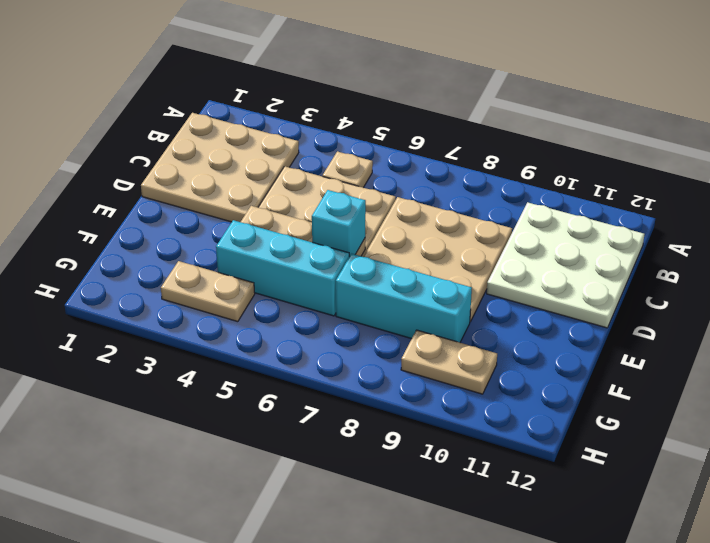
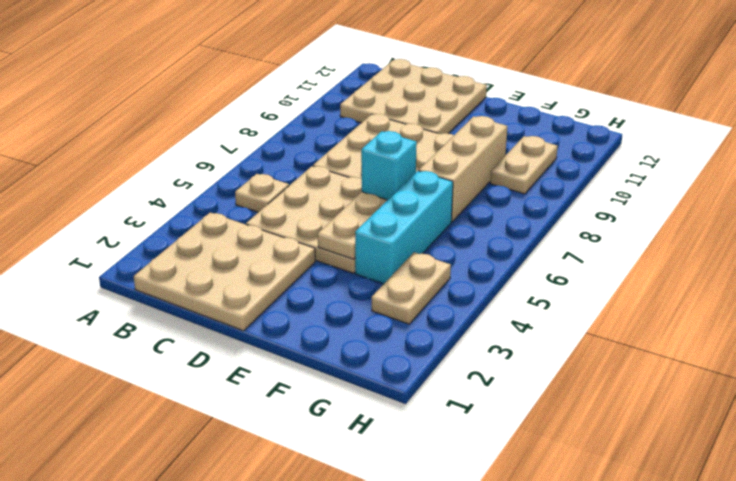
white plate B10:D12 level 1 -> tan plate B10:D12 level 1
cyan brick F7:F9 level 1 -> tan brick F7:F9 level 1

